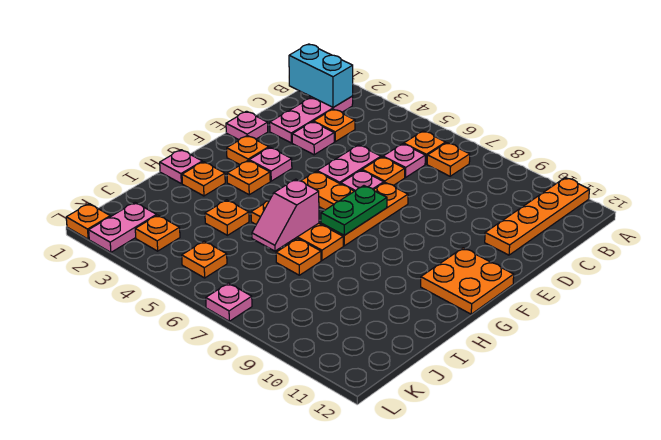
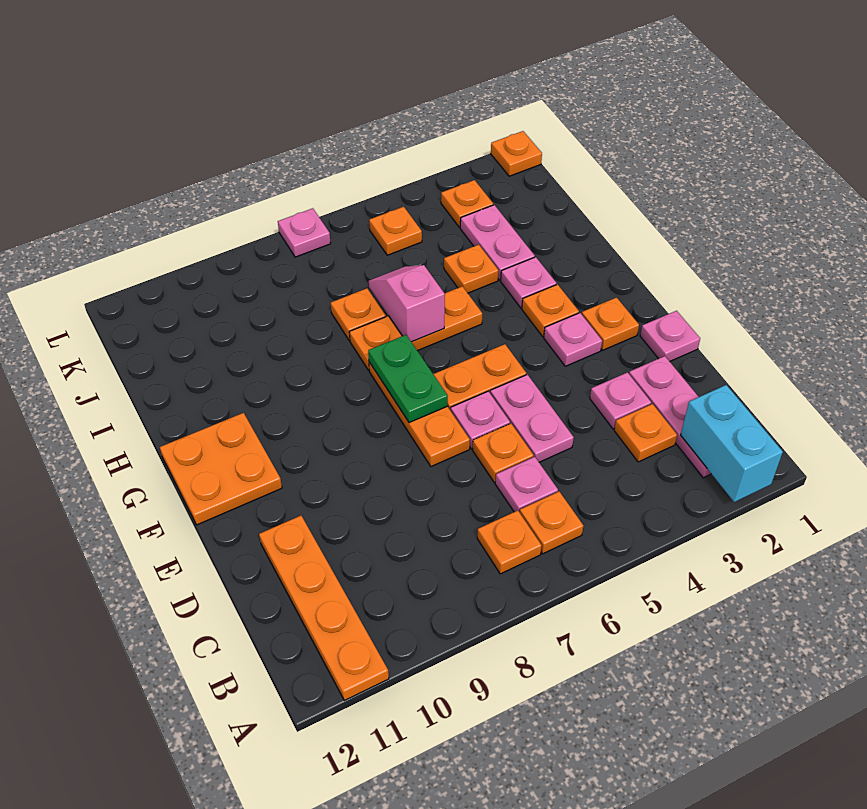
cyan brick B1:B2 level 2 -> cyan brick A2:B2 level 2
pink plate H1 level 1 -> pink plate H3 level 1
orange plate H2 level 1 -> none
pink plate K2:L2 level 1 -> pink plate I3:J3 level 1

